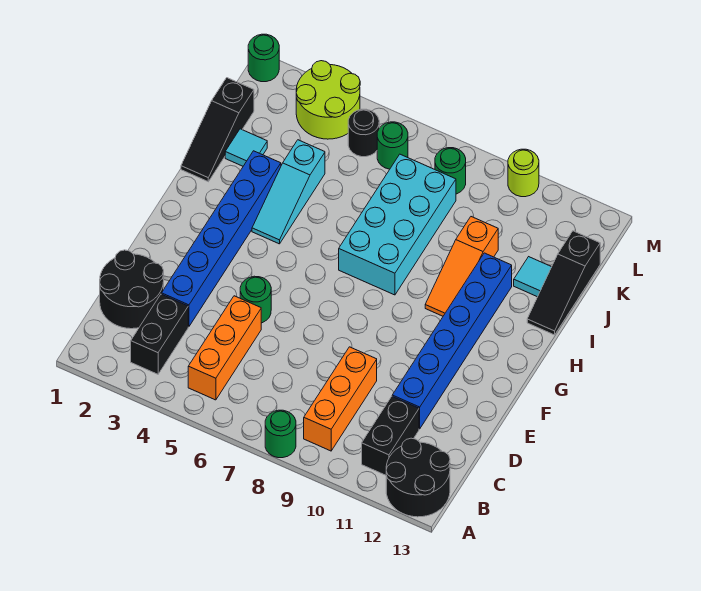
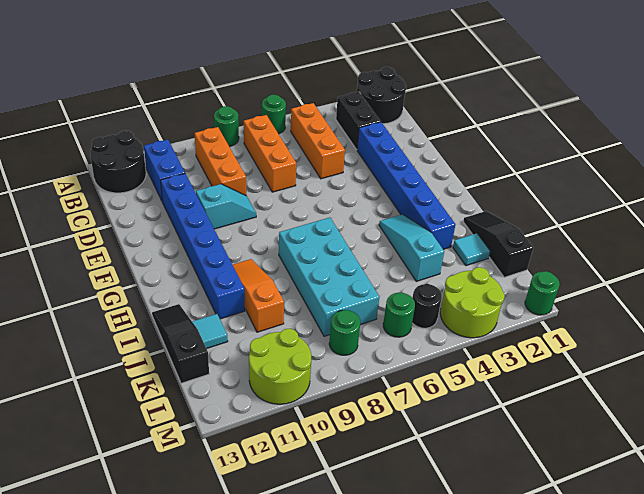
none -> orange brick B7:D7 level 1
black brick B11:C11 level 1 -> blue brick B11:C11 level 1
black round brick C1:D2 level 1 -> black round brick A1:B2 level 1
green round brick E5 level 1 -> green round brick A6 level 1
none -> cyan slope E9:E10 level 1 top 10
lime round brick M10 level 1 -> lime round brick L10:M11 level 1

